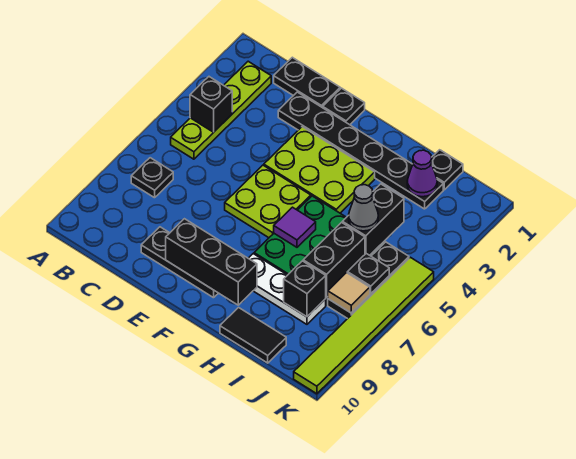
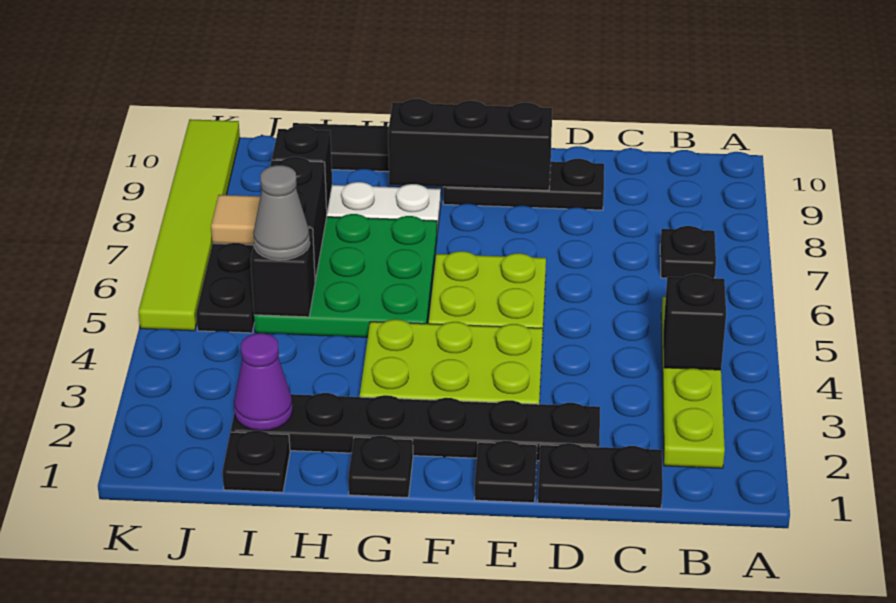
purple tile G6 level 2 -> none
black brick I4:I5 level 2 -> black brick I5 level 2
black plate J6 level 2 -> black plate G1 level 1

